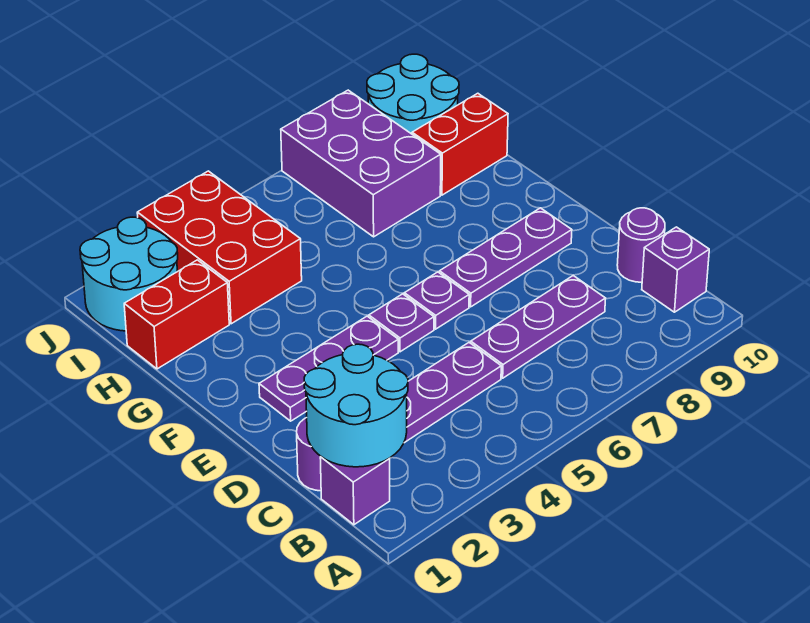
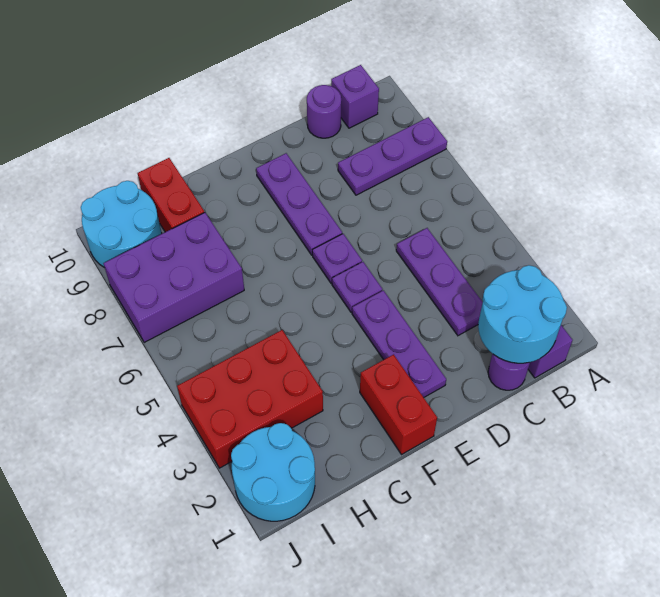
purple plate C6:C8 level 1 -> purple plate A8:C8 level 1
red brick H1:H2 level 1 -> red brick F1:F2 level 1

